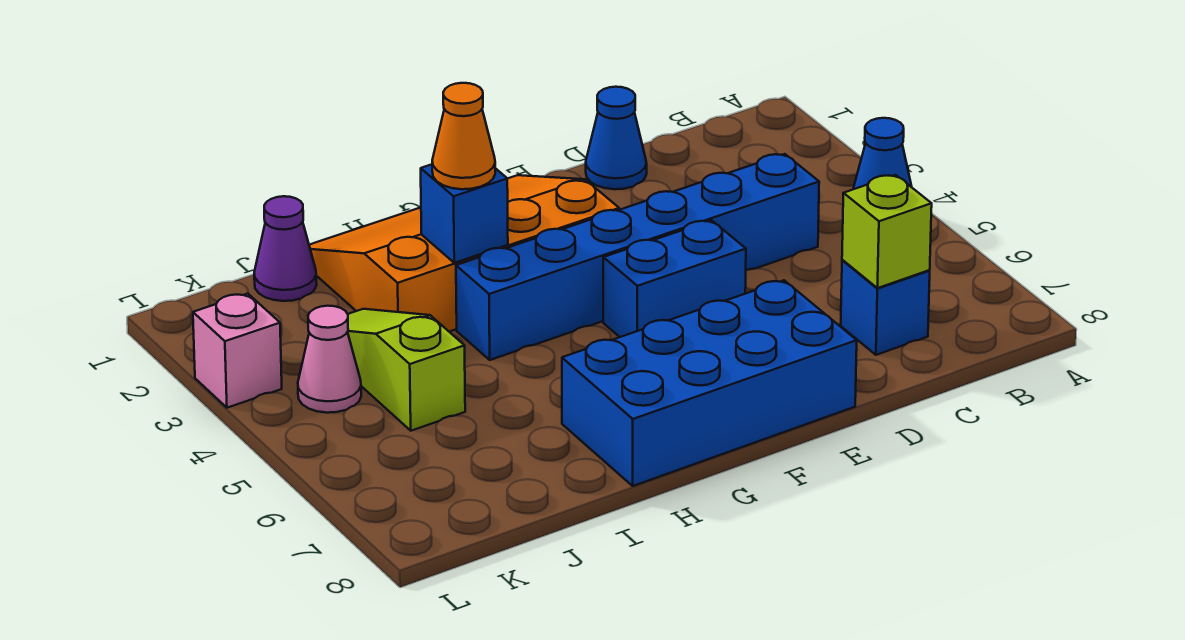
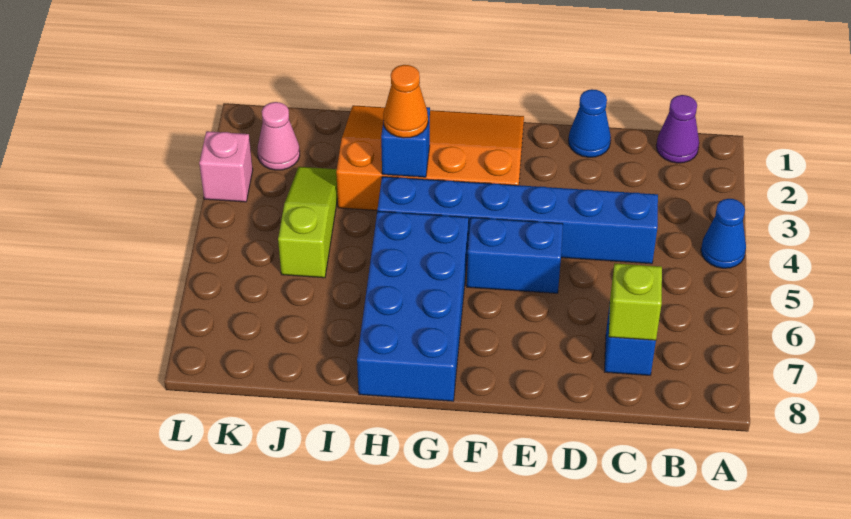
blue brick E7:H8 level 1 -> blue brick G5:H8 level 1
purple cone J1 level 1 -> purple cone B1 level 1
pink cone K4 level 1 -> pink cone K2 level 1

